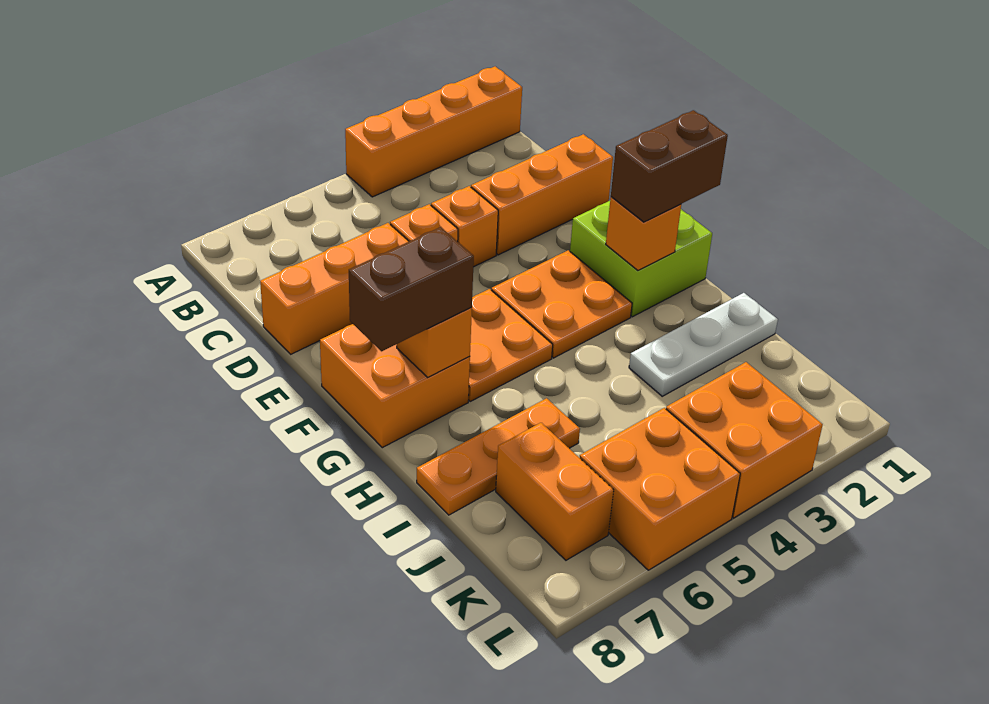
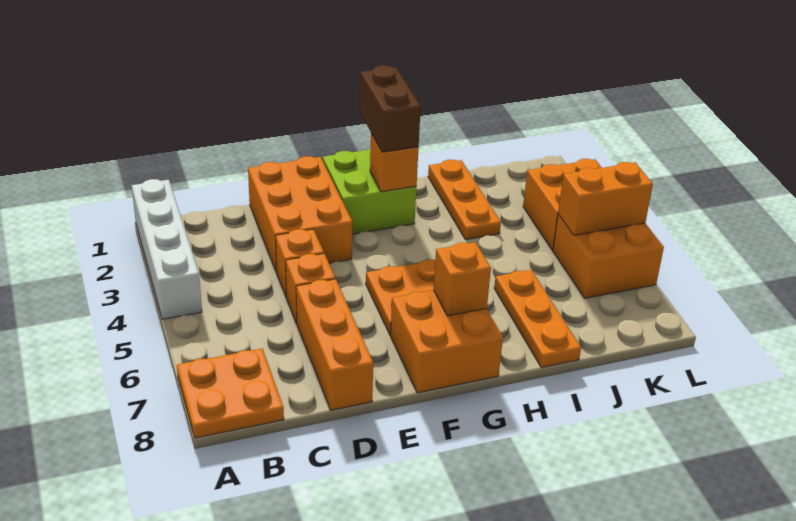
orange brick A1:A4 level 1 -> white brick A1:A4 level 1
orange brick D1:D3 level 1 -> orange brick D1:E3 level 1
orange plate F3:G4 level 1 -> orange plate A7:B8 level 1
brown brick G7:G8 level 3 -> none
white plate I1:I3 level 1 -> orange plate I1:I3 level 1
orange brick J7:K7 level 1 -> orange brick K5:L5 level 2

